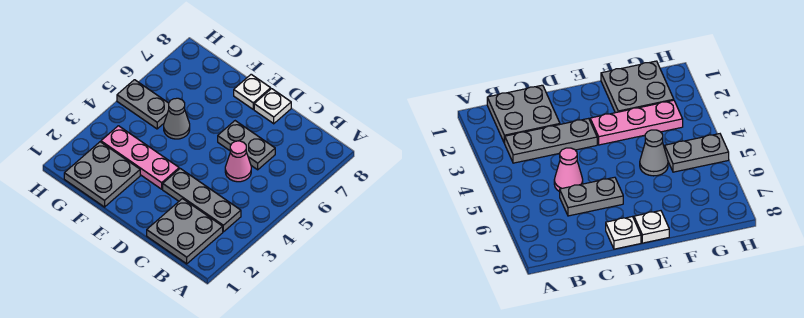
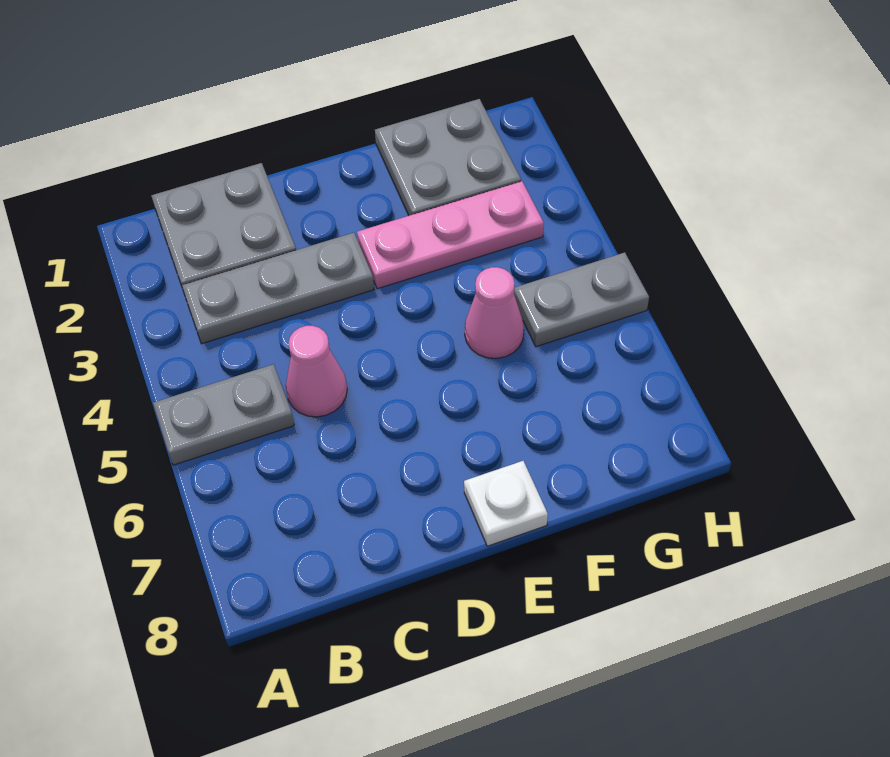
grey plate C6:D6 level 1 -> grey plate A5:B5 level 1
white plate D8 level 1 -> none
grey cone F5 level 1 -> pink cone F5 level 1

